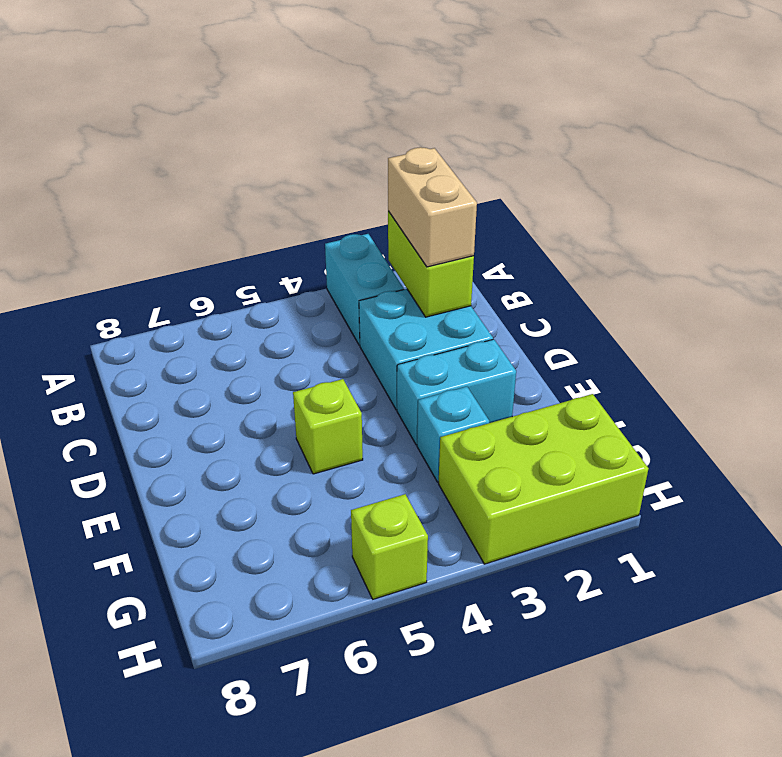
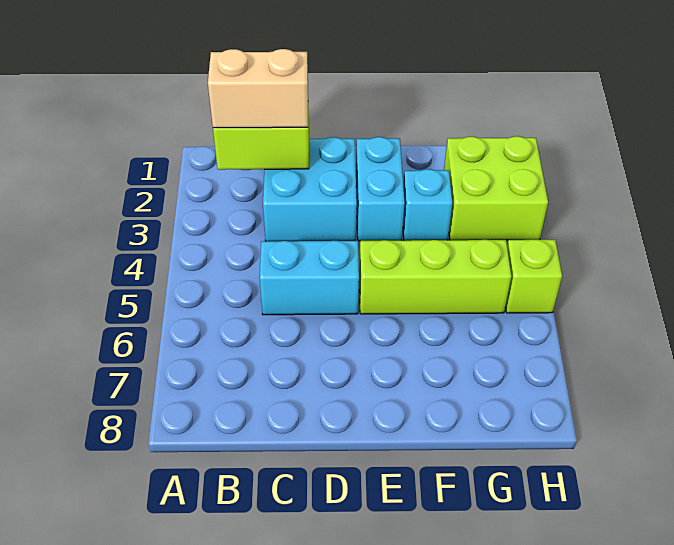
cyan brick A3:B3 level 1 -> cyan brick C5:D5 level 1
lime brick E5 level 1 -> lime brick E5:G5 level 1
lime brick G1:H3 level 1 -> lime brick G2:H3 level 1

